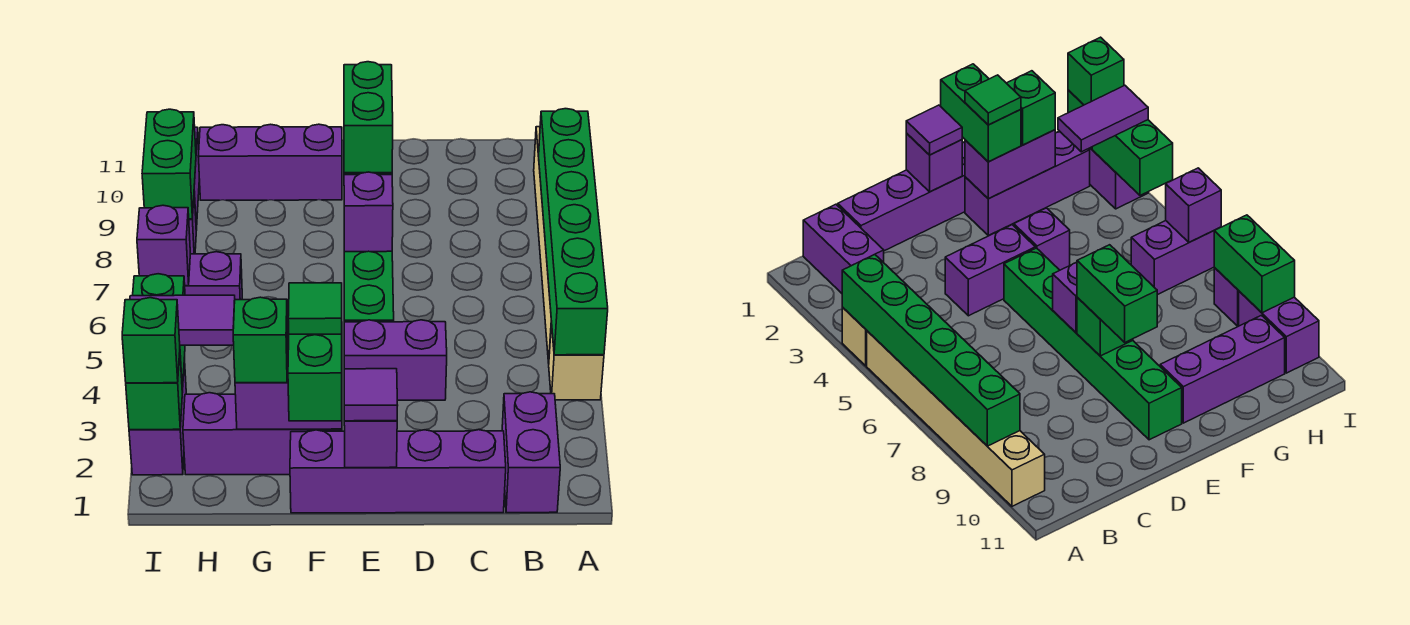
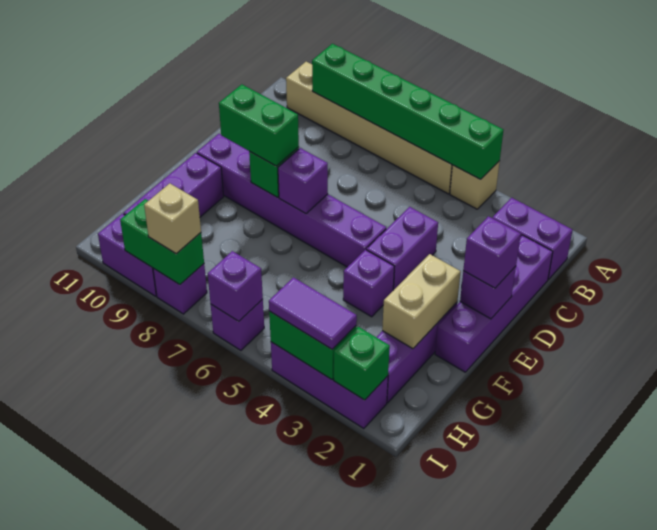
purple tile E1 level 3 -> purple brick E1 level 3
green brick E5:E10 level 1 -> purple brick E5:E10 level 1
green brick F1:F2 level 3 -> none
purple brick F2:G2 level 2 -> tan brick F2:G2 level 2
green tile F2 level 4 -> none
green brick G2 level 3 -> none
purple tile H3:I3 level 3 -> purple tile I3:I4 level 3
purple brick H6:I6 level 1 -> purple brick I6 level 1
purple brick I2:I3 level 1 -> purple brick I2:I4 level 1
green brick I2 level 3 -> none
none -> tan brick I8 level 3

